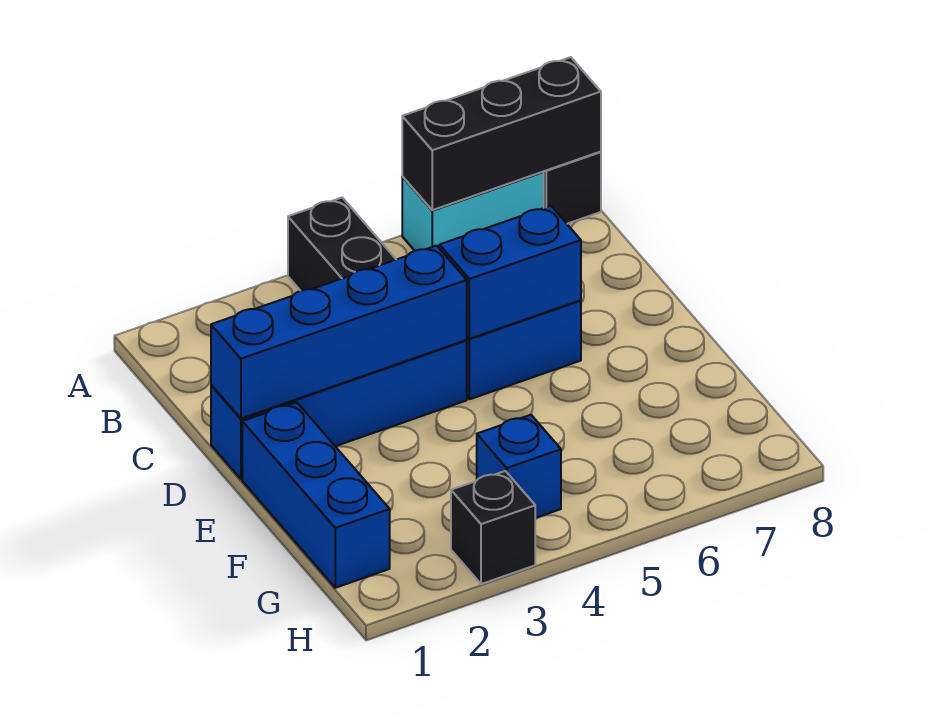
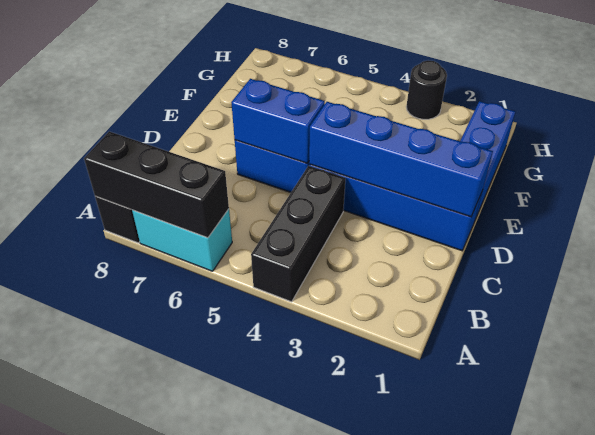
blue brick G4 level 1 -> none
black brick H3 level 1 -> black round brick H3 level 1

